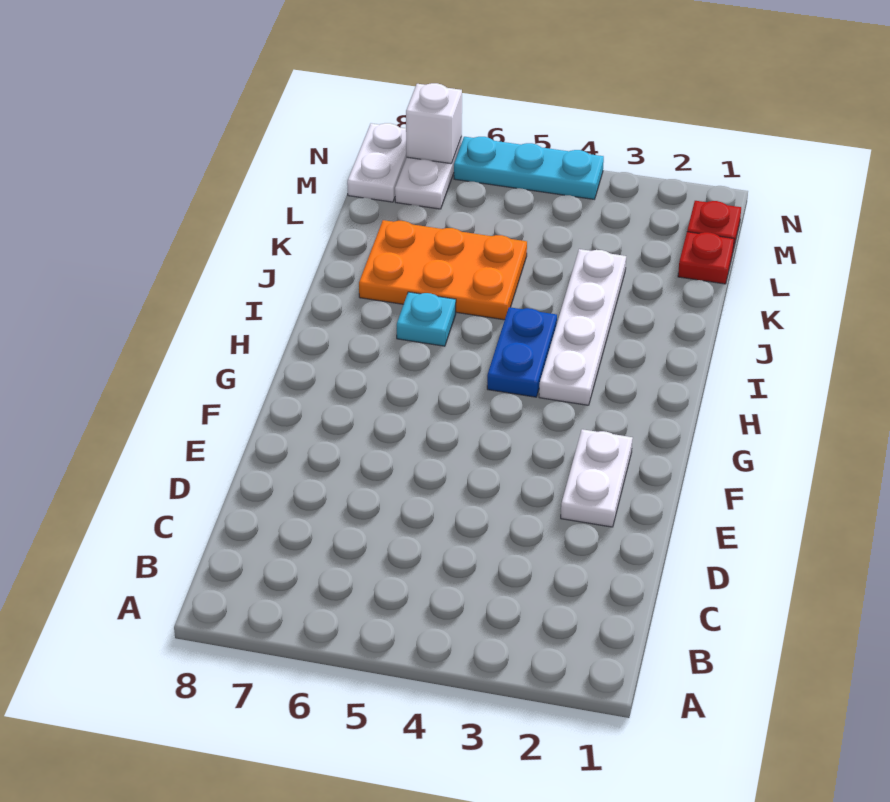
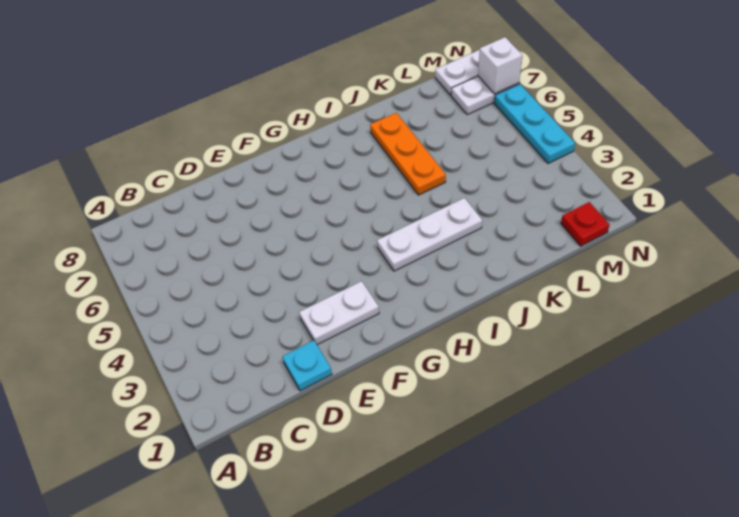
white plate H3:K3 level 1 -> white plate H3:J3 level 1
blue plate H4:I4 level 1 -> none
cyan plate I6 level 1 -> cyan plate D1 level 1
orange plate J5:K7 level 1 -> orange plate J5:J7 level 1
red plate L1 level 1 -> none

